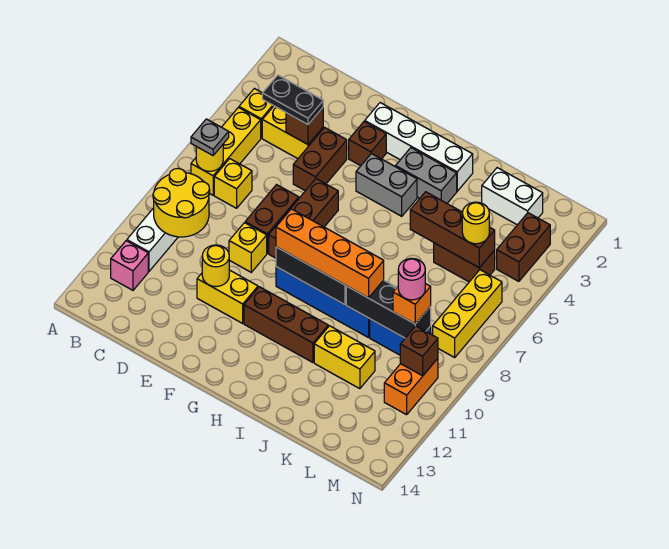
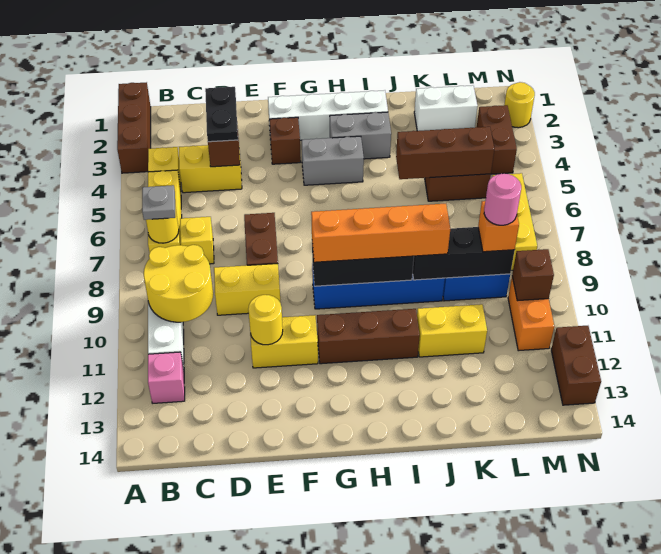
black plate C4:D4 level 3 -> black plate D3:D4 level 3
brown brick E4:E5 level 1 -> brown brick N12:N13 level 1
yellow brick E9 level 1 -> yellow brick D9:E9 level 1
brown brick F6:F8 level 1 -> brown brick A1:A3 level 1
yellow round brick L5 level 3 -> yellow round brick N2 level 1

